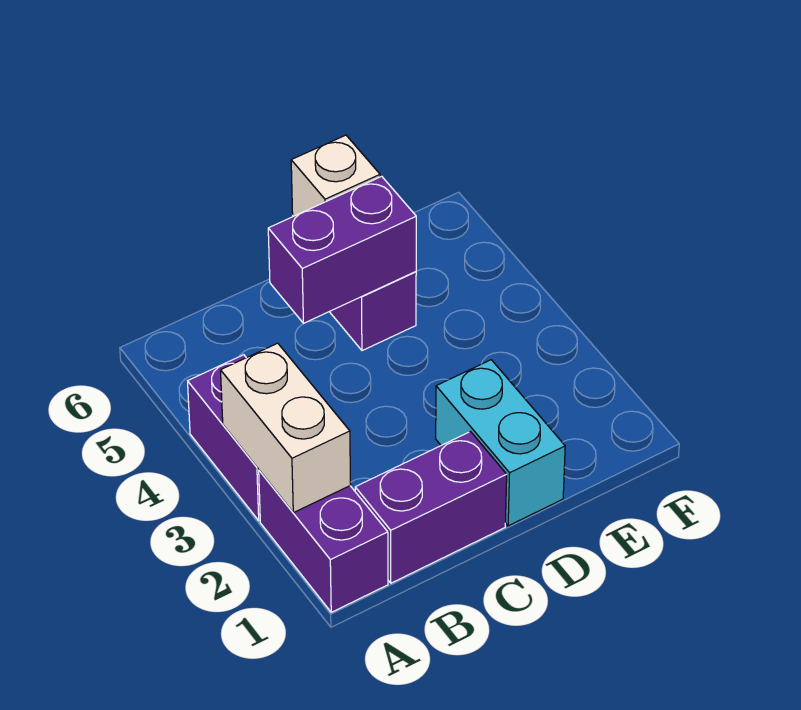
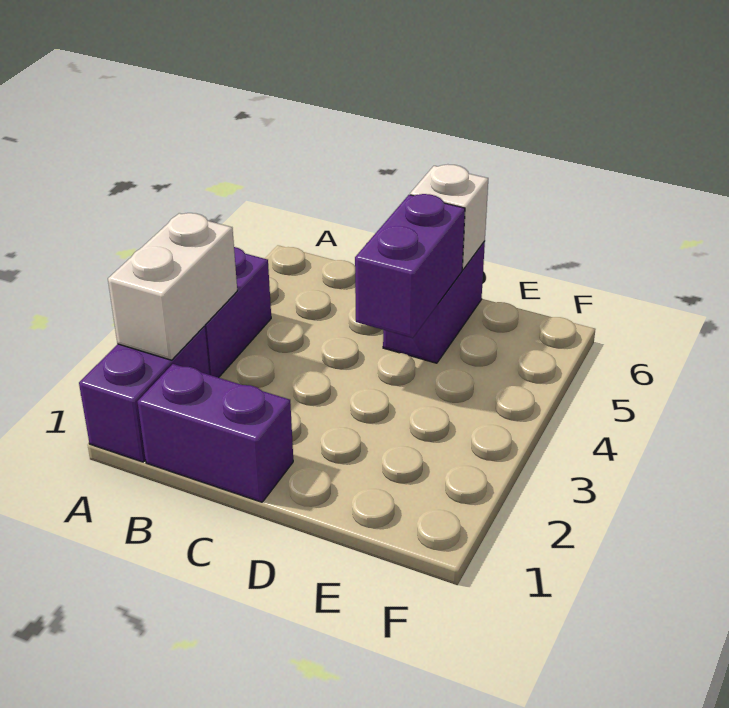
purple brick C5:D5 level 2 -> purple brick D4:D5 level 2
cyan brick D1:D2 level 1 -> none

